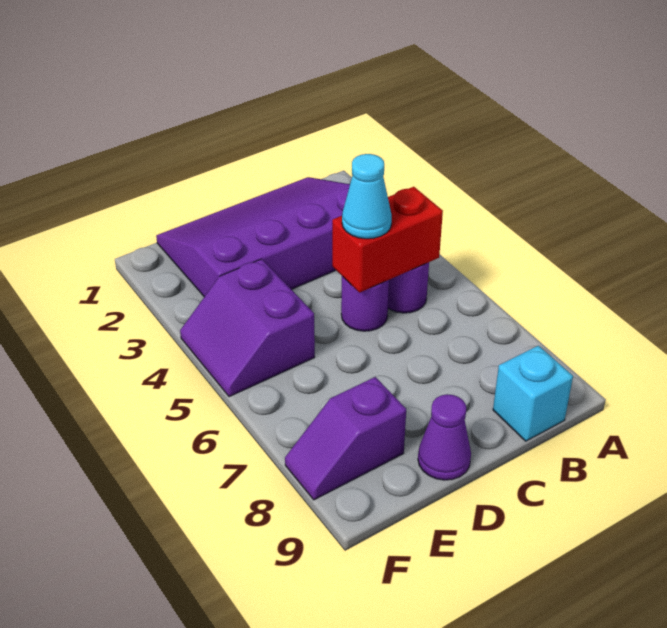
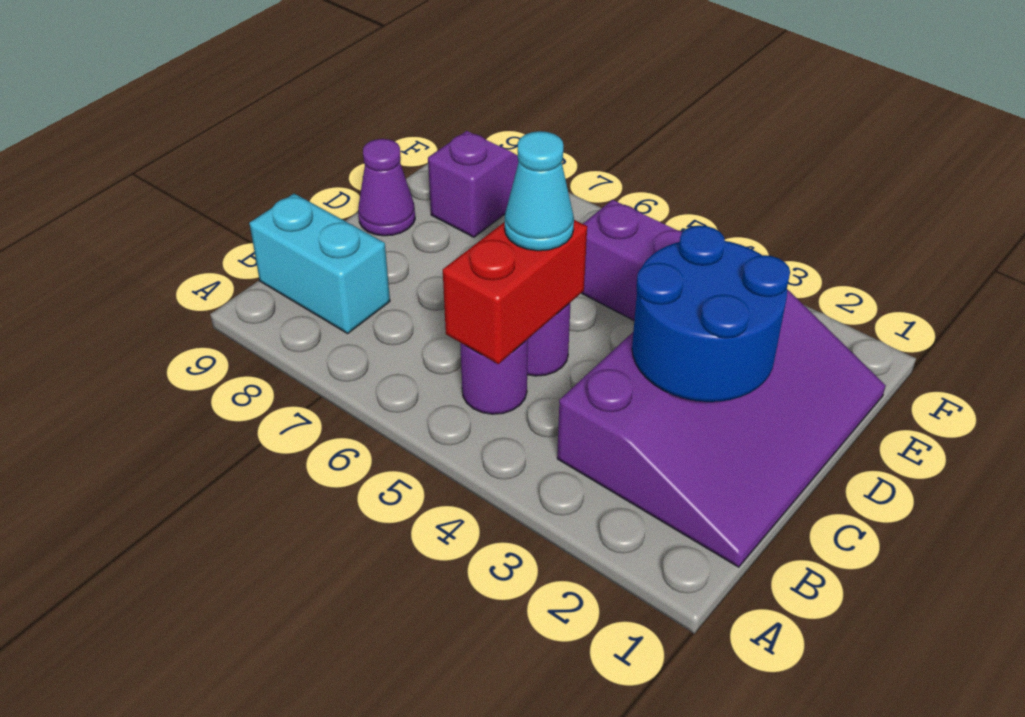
cyan brick B9 level 1 -> cyan brick B8:B9 level 1
none -> blue round brick C2:D3 level 2

